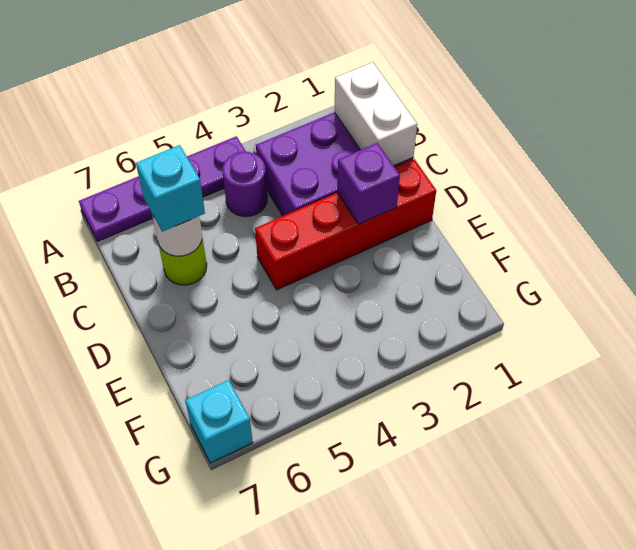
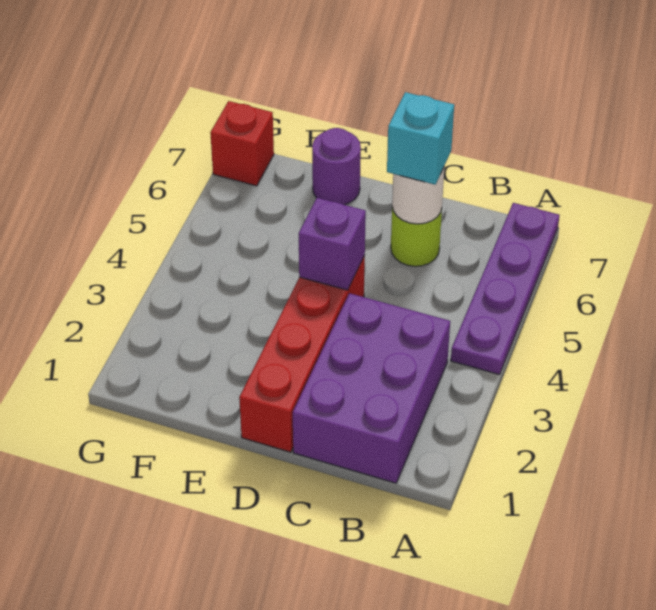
white brick B1:C1 level 2 -> none
purple round brick B4 level 1 -> purple round brick E7 level 1
purple brick D2 level 2 -> purple brick D4 level 2
cyan brick G7 level 1 -> red brick G7 level 1

